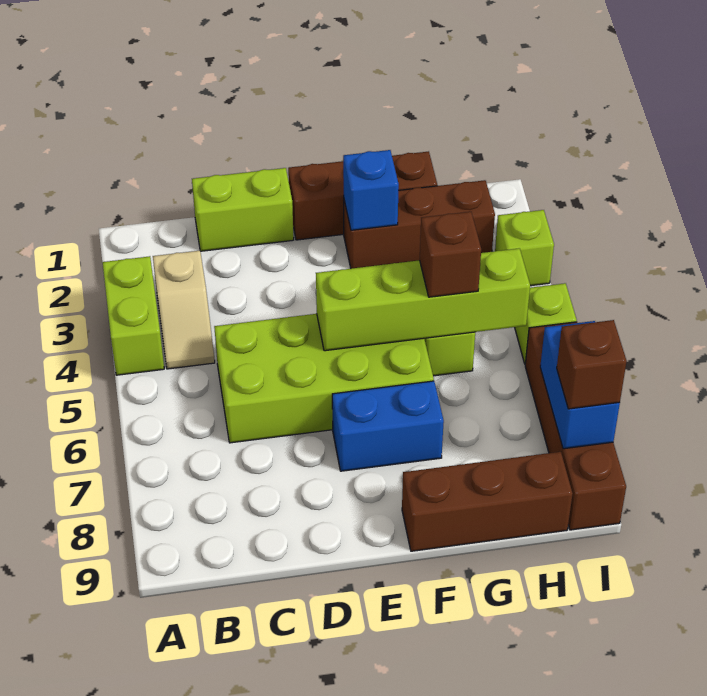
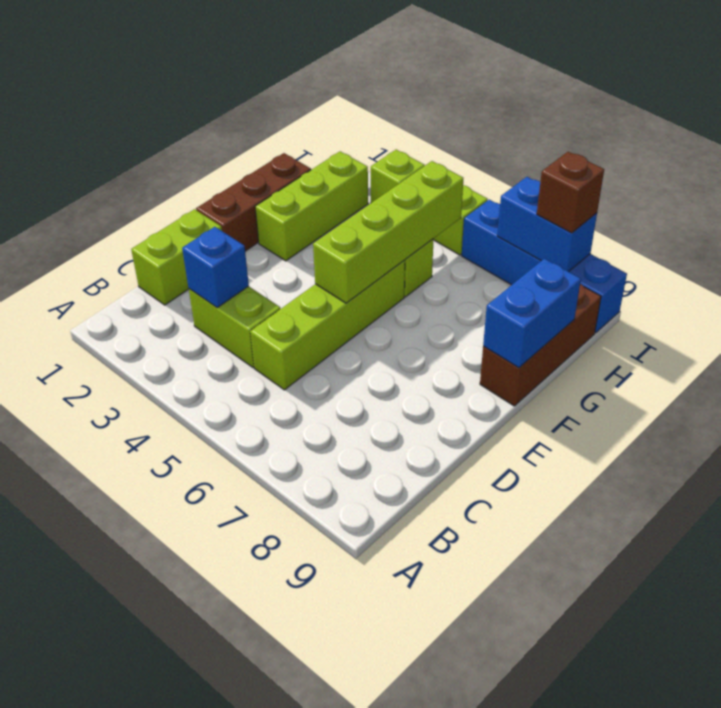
lime brick A3:A4 level 1 -> lime brick C3:C4 level 1
tan slope B3:B4 level 1 top 3 -> none
lime brick C5:F6 level 1 -> lime brick C5:F5 level 1
blue brick E7:F7 level 1 -> blue brick F9:G9 level 2
brown brick F2:H2 level 1 -> lime brick F2:H2 level 1
blue brick F2 level 2 -> blue brick C3 level 2
brown brick G5 level 3 -> none
brown brick I6:I9 level 1 -> blue brick I6:I9 level 1

